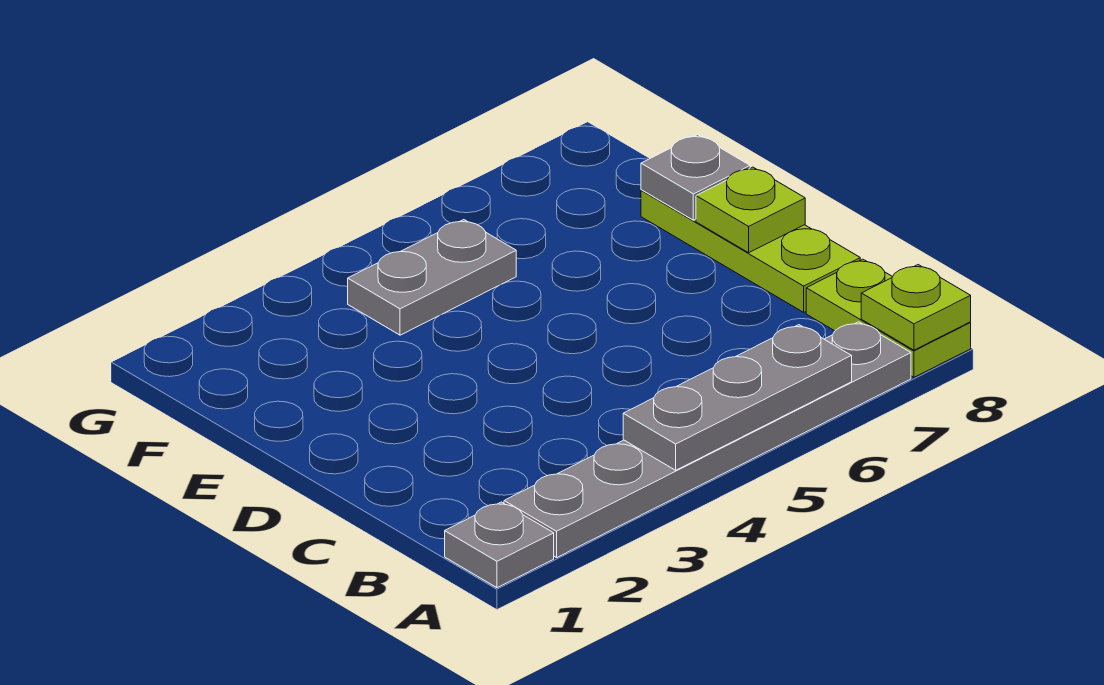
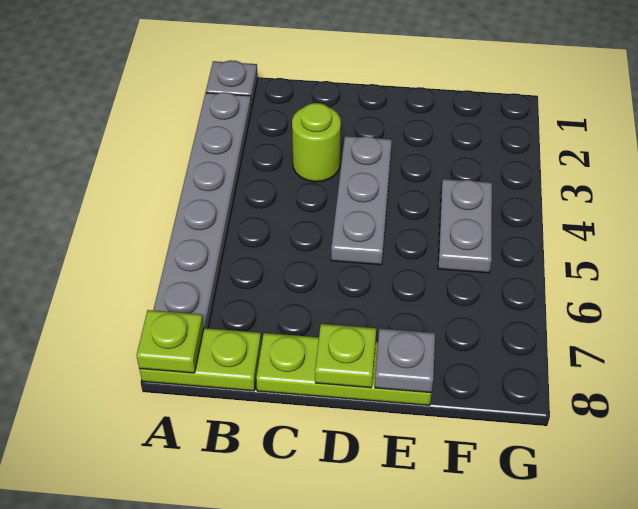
grey plate A4:A6 level 2 -> grey plate D3:D5 level 1
none -> lime round brick C3 level 1

